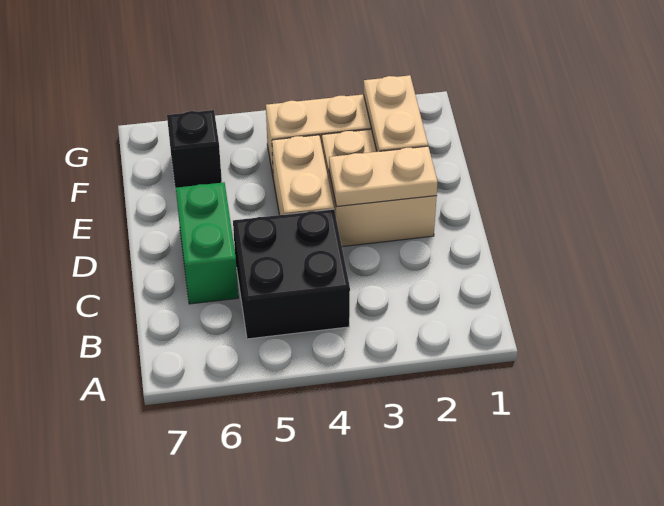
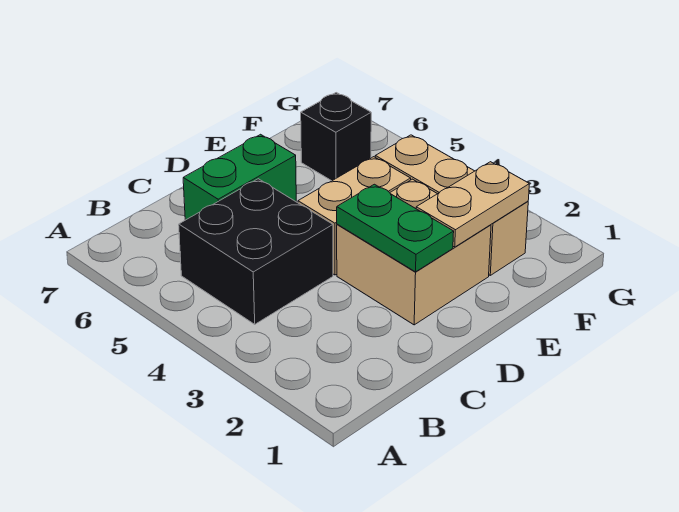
tan plate D2:D3 level 2 -> green plate D2:D3 level 2

